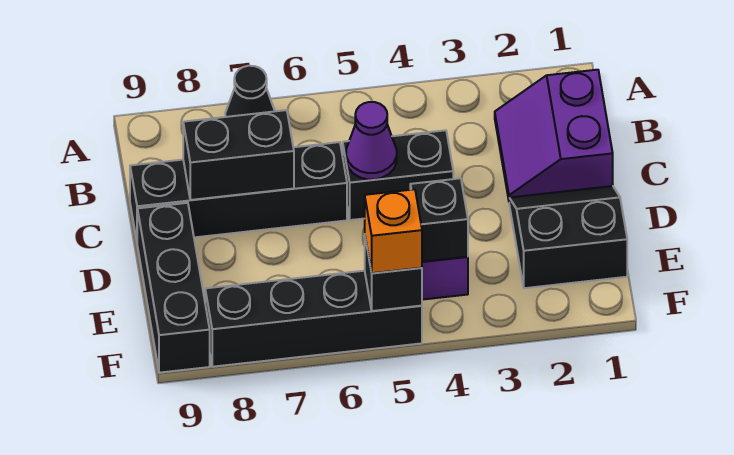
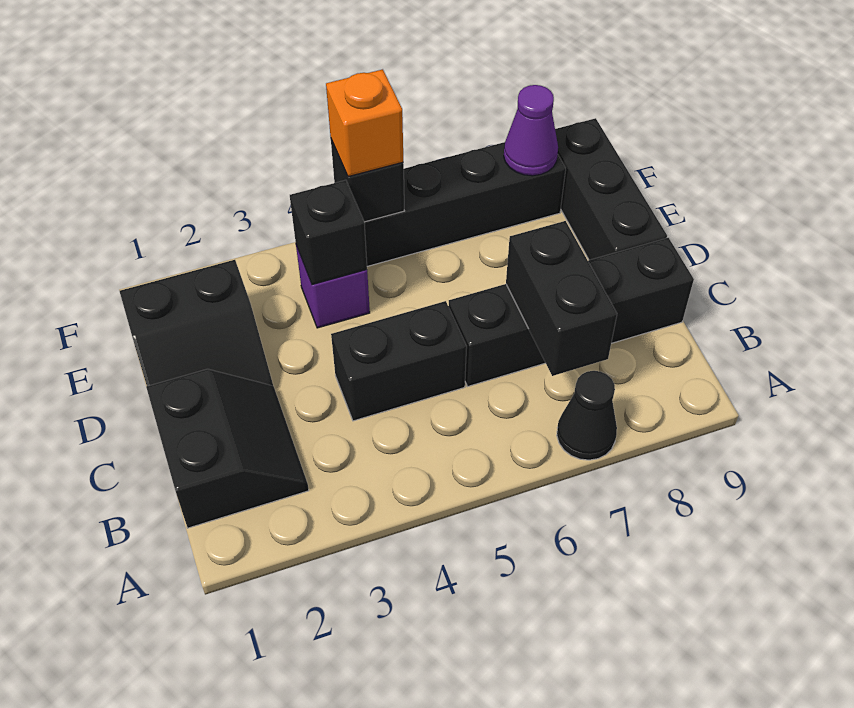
purple slope B1:C2 level 1 top 1 -> black slope B1:C2 level 1 top 1
purple cone C5 level 2 -> purple cone F8 level 2
black brick C7:C8 level 2 -> black brick B7:C7 level 2

